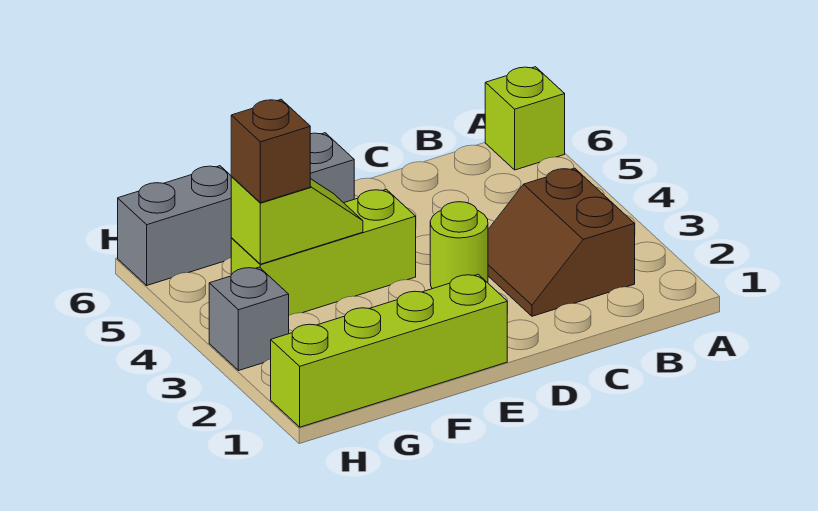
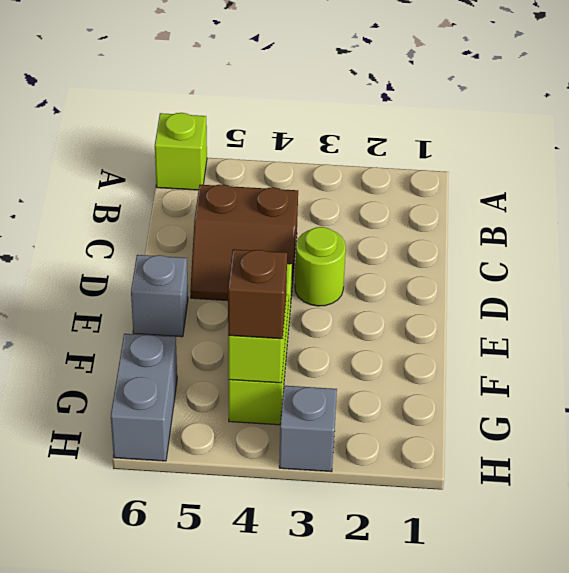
brown slope B2:C3 level 1 top B -> brown slope C4:D5 level 1 top C
lime brick E1:H1 level 1 -> none

